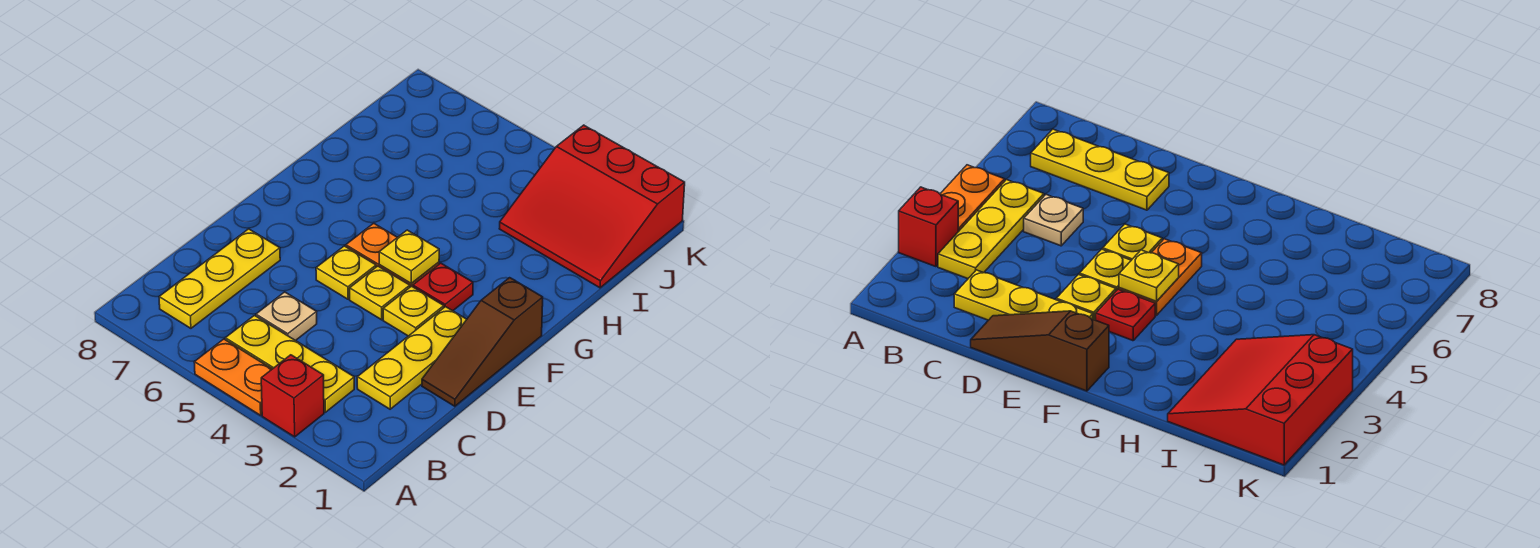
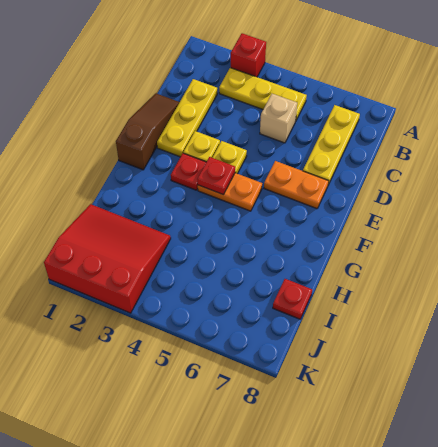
orange plate A4:A5 level 1 -> orange plate E6:E7 level 1
tan plate C5 level 1 -> tan brick C5 level 1
yellow plate E5 level 1 -> none
yellow plate F4 level 2 -> red plate F4 level 2
none -> red plate I8 level 1

